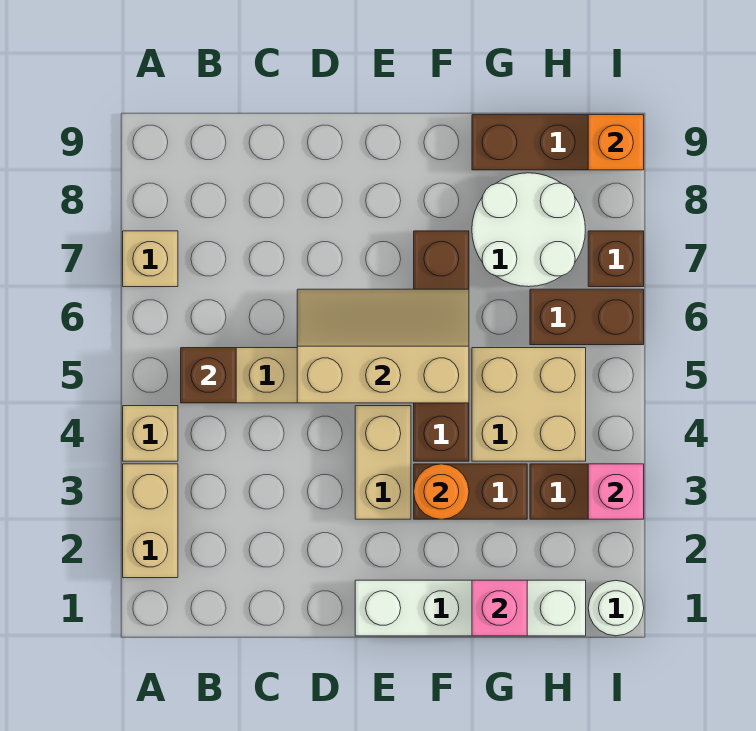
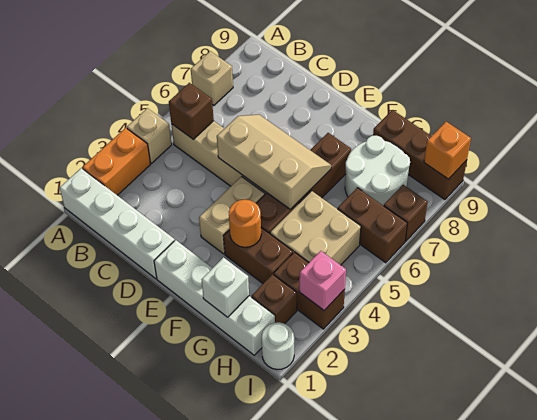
none -> white brick A1:D1 level 1
tan brick A2:A3 level 1 -> orange brick A2:A3 level 1
pink brick G1 level 2 -> white brick G1 level 2
none -> brown brick H2 level 1

